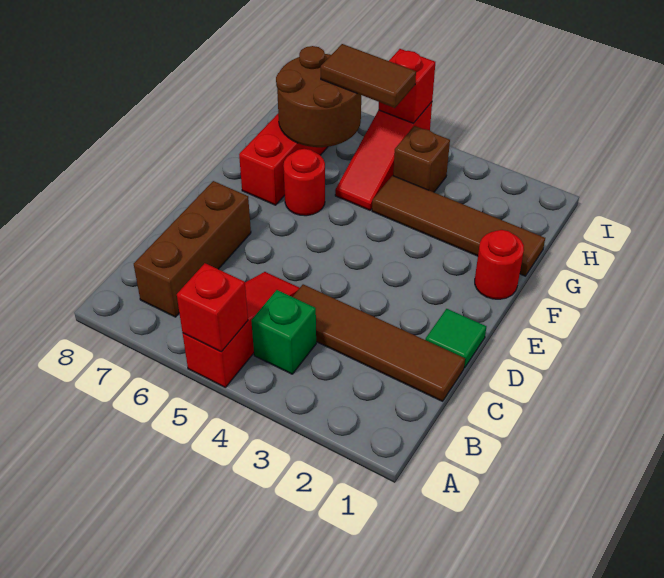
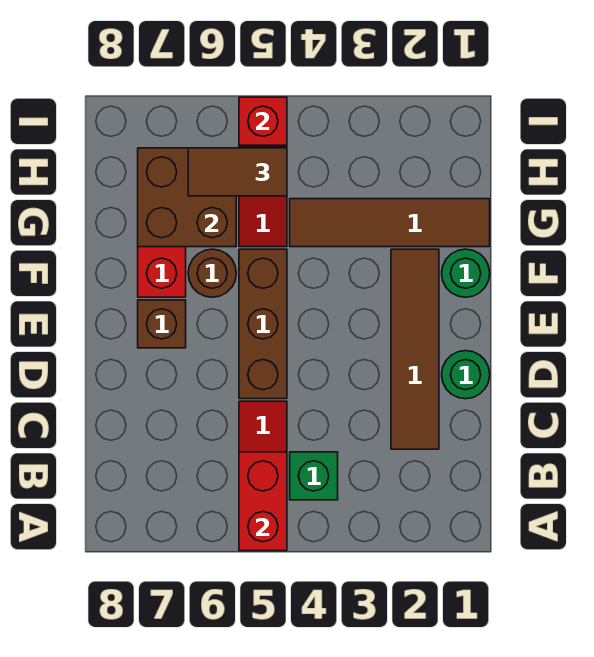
red brick A5 level 2 -> red brick A5:B5 level 2
brown brick B7:D7 level 1 -> brown brick D5:F5 level 1
brown tile C1:C4 level 1 -> brown tile C2:F2 level 1
green tile D1 level 1 -> green round brick D1 level 1
red round brick F1 level 1 -> green round brick F1 level 1
red round brick F6 level 1 -> brown round brick F6 level 1
brown round brick G6:H7 level 2 -> brown brick G6:H7 level 2
brown brick H4 level 1 -> brown brick E7 level 1

